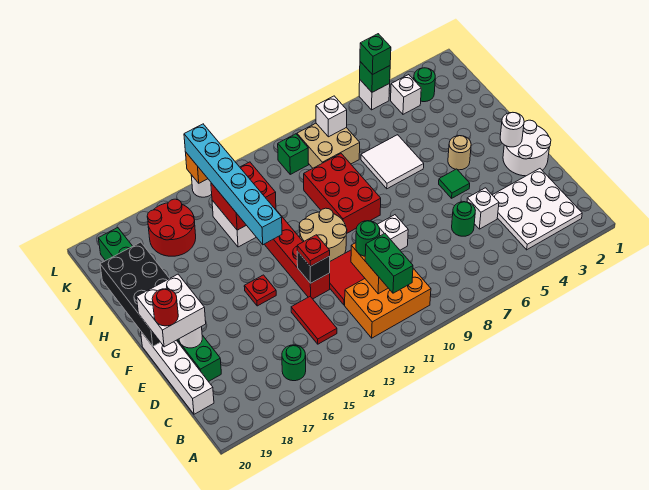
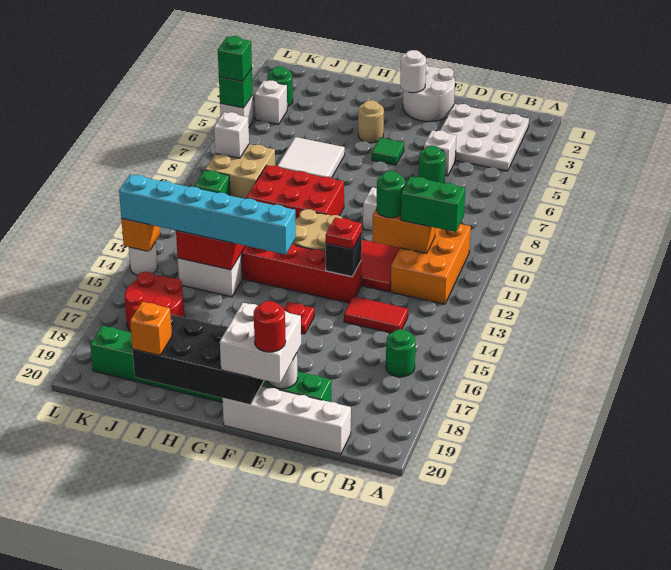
none -> orange brick I20 level 3

